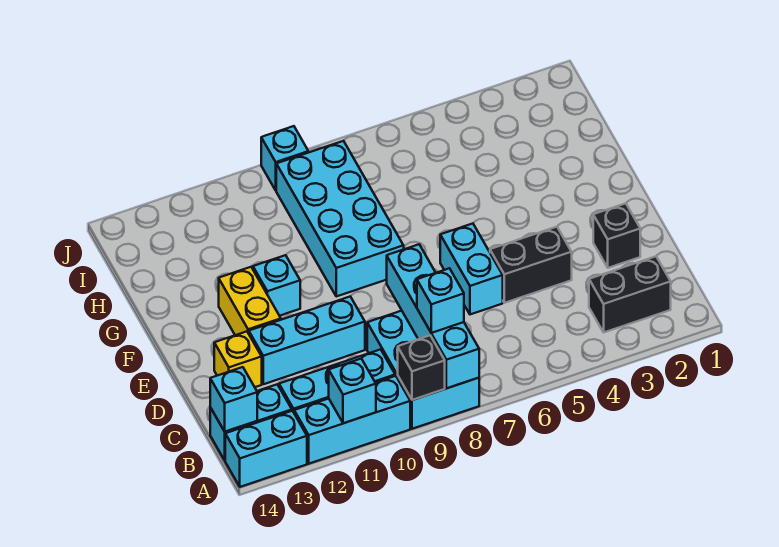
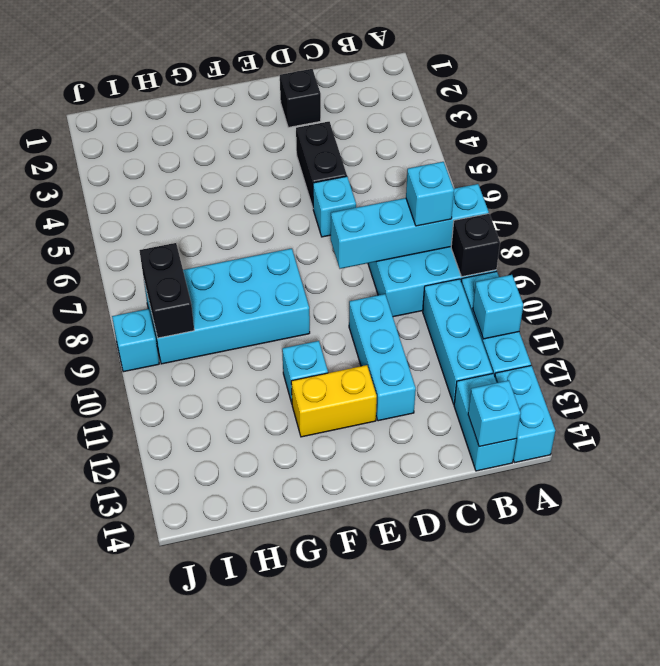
black brick B2:B3 level 1 -> black brick I8:I9 level 2
cyan brick D6:E6 level 1 -> cyan brick D6 level 1
yellow brick D13 level 1 -> none

